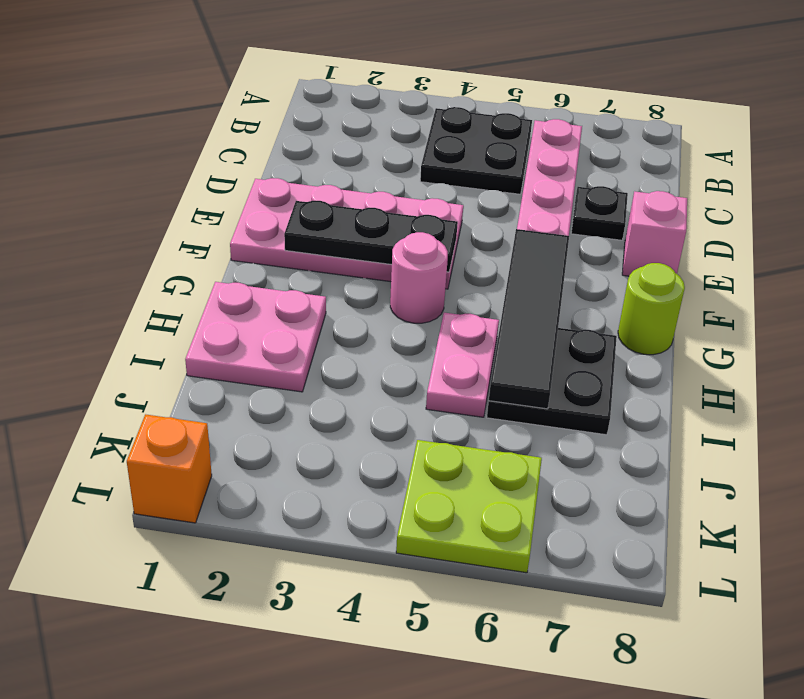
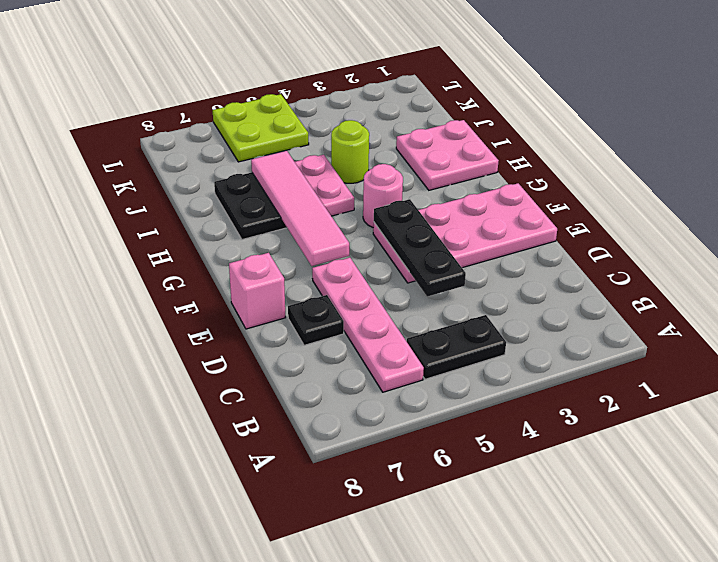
black plate B4:C5 level 1 -> black plate B4:B5 level 1
black plate F2:F4 level 2 -> black plate D4:F4 level 2
black tile F6:I6 level 2 -> pink tile F6:I6 level 2
lime round brick G8 level 1 -> lime round brick I4 level 1
orange brick L1 level 1 -> none

